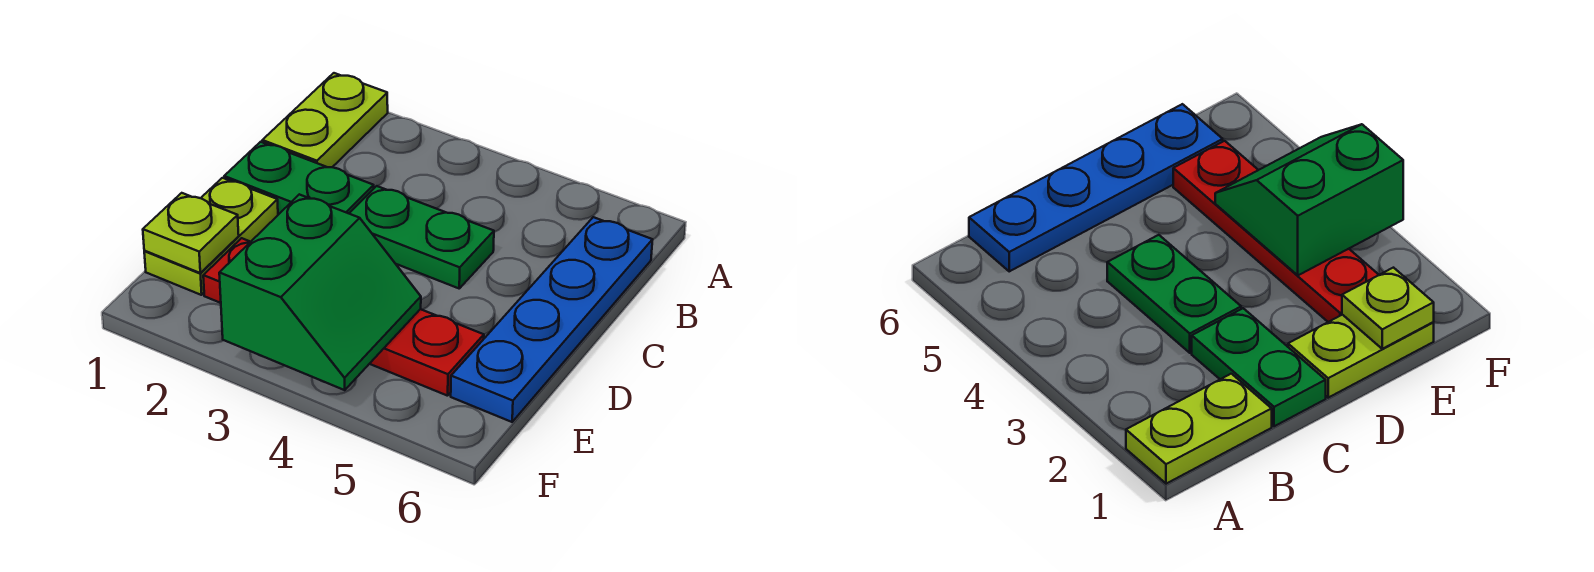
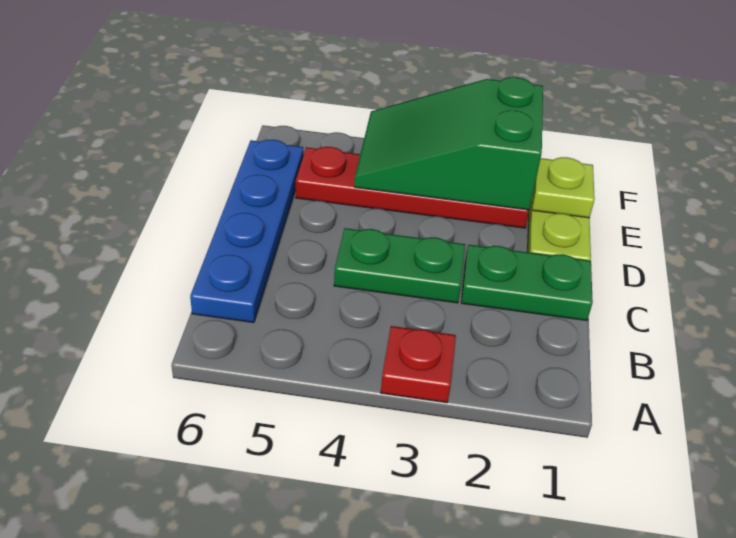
lime plate A1:B1 level 1 -> none
none -> red plate A3 level 1
green slope E3:F4 level 2 top 3 -> green slope E2:F4 level 2 top 2

